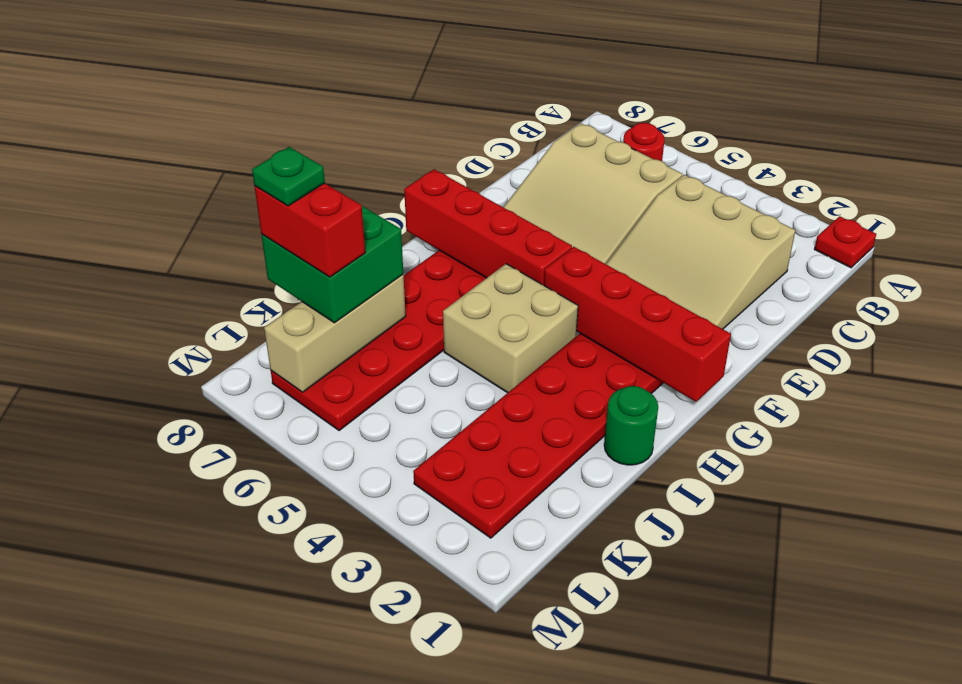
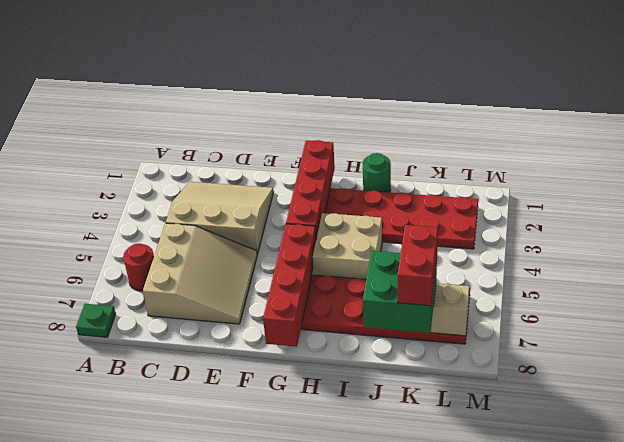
red plate A1 level 1 -> none
tan slope C2:E4 level 1 top C -> tan slope C2:E4 level 1 top 4
green plate K8 level 5 -> green plate A8 level 1

